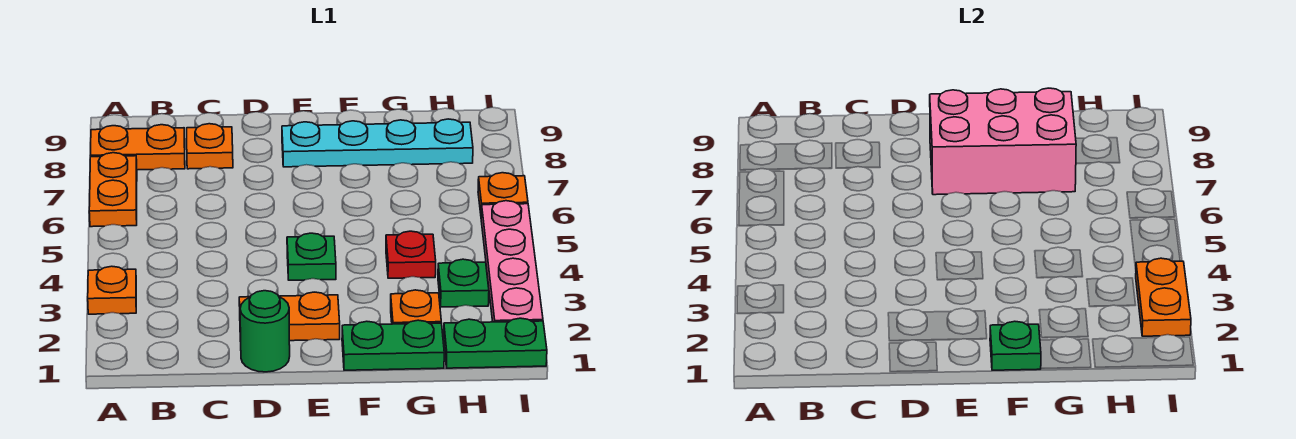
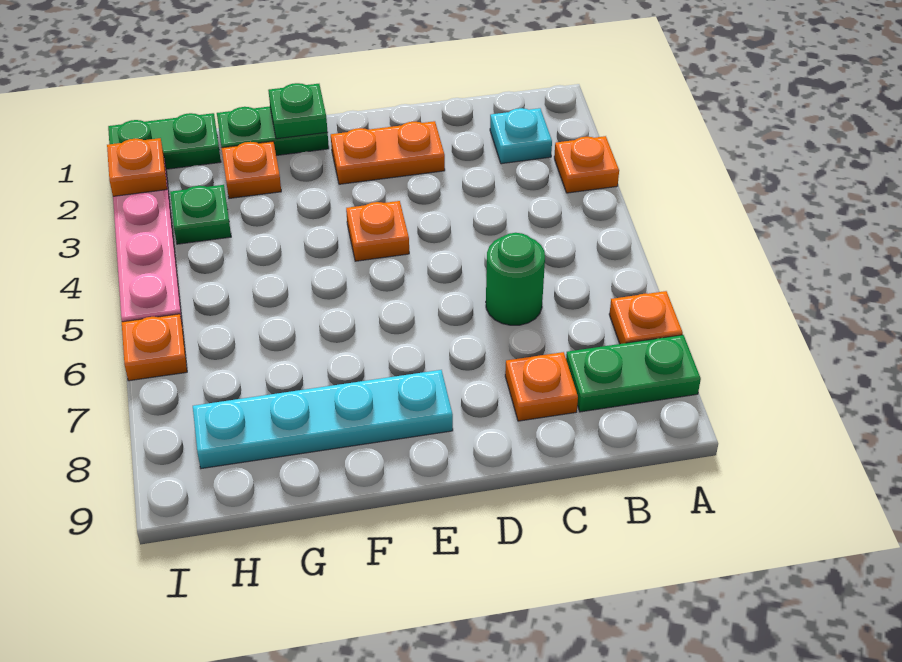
orange plate A6:A7 level 1 -> orange plate A7 level 1
orange plate A8:B8 level 1 -> green plate A8:B8 level 1
none -> cyan plate B2 level 1
green round brick D1 level 1 -> green round brick C6 level 1
green plate E4 level 1 -> orange plate E4 level 1
pink brick E7:G8 level 2 -> none
red plate G4 level 1 -> none
orange plate I2:I3 level 2 -> orange plate I2 level 2

